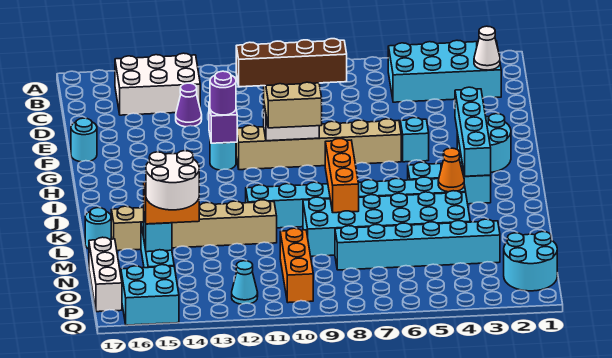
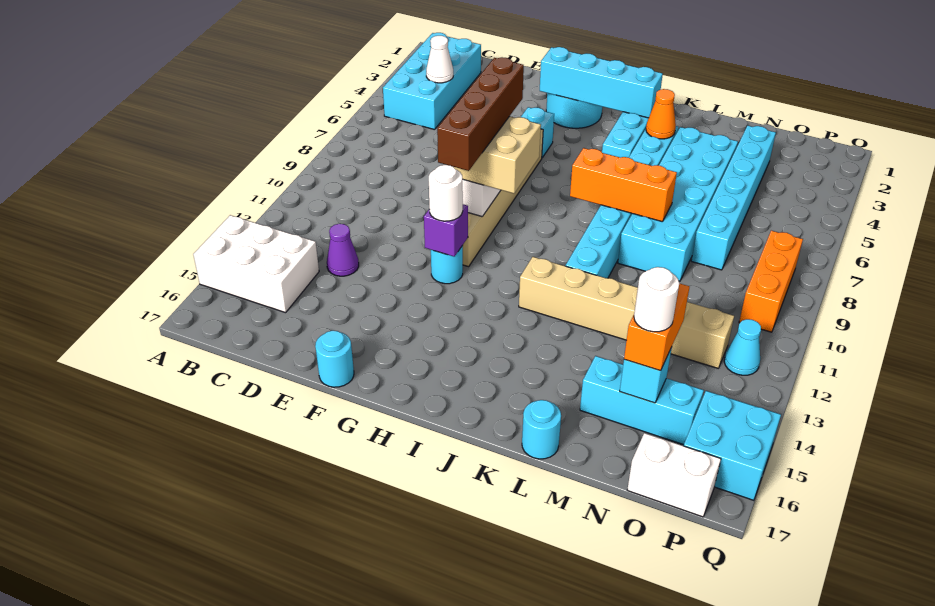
white brick B13:C15 level 1 -> white brick A14:C15 level 1
white cone C2 level 2 -> white cone C4 level 2
purple round brick G12 level 3 -> white round brick G12 level 3
tan brick L11:L16 level 1 -> tan brick J12:O12 level 1
orange brick N10:P10 level 1 -> orange brick P8:P10 level 1
white round brick N14:O15 level 4 -> white round brick N15 level 4
white brick N17:P17 level 1 -> white brick O17:P17 level 1
cyan round brick O1:P2 level 1 -> none

